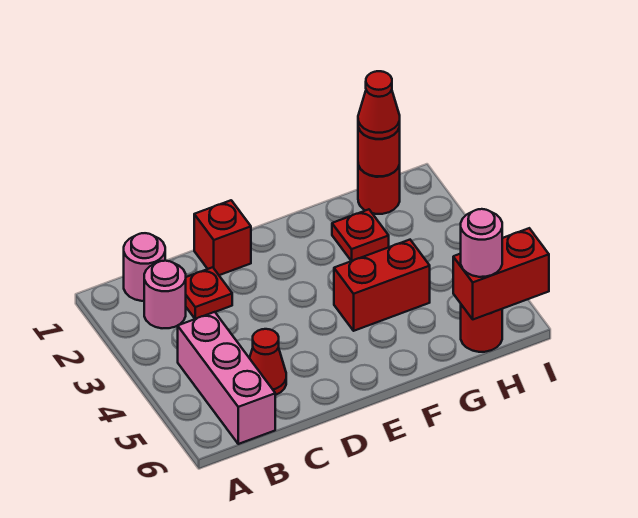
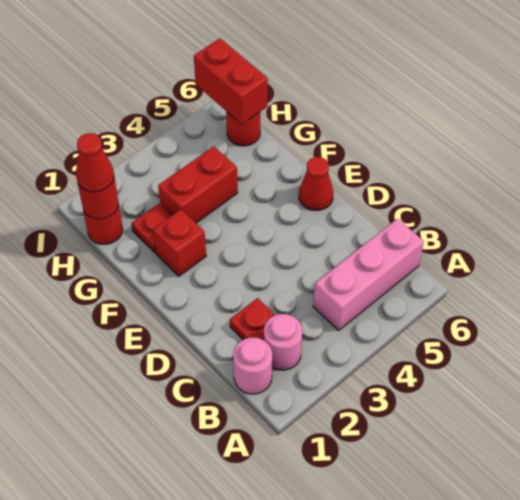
red cone C5 level 1 -> red cone E6 level 1
red brick D1 level 1 -> red brick F2 level 1
red brick F4:G4 level 1 -> red brick G3:G4 level 1
pink round brick H6 level 3 -> none

